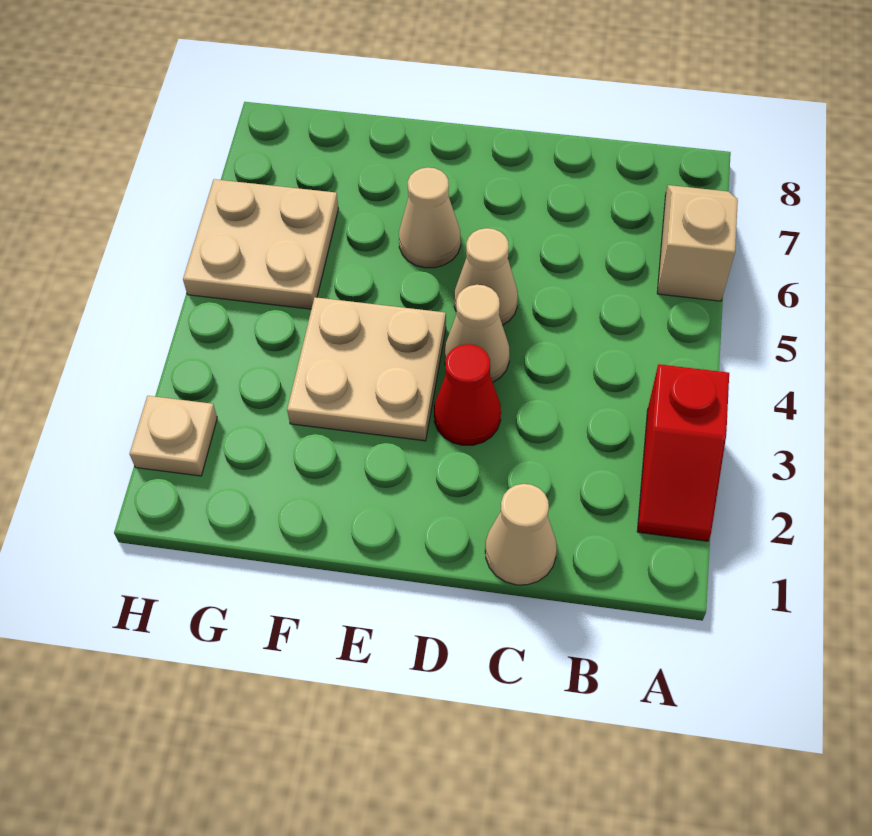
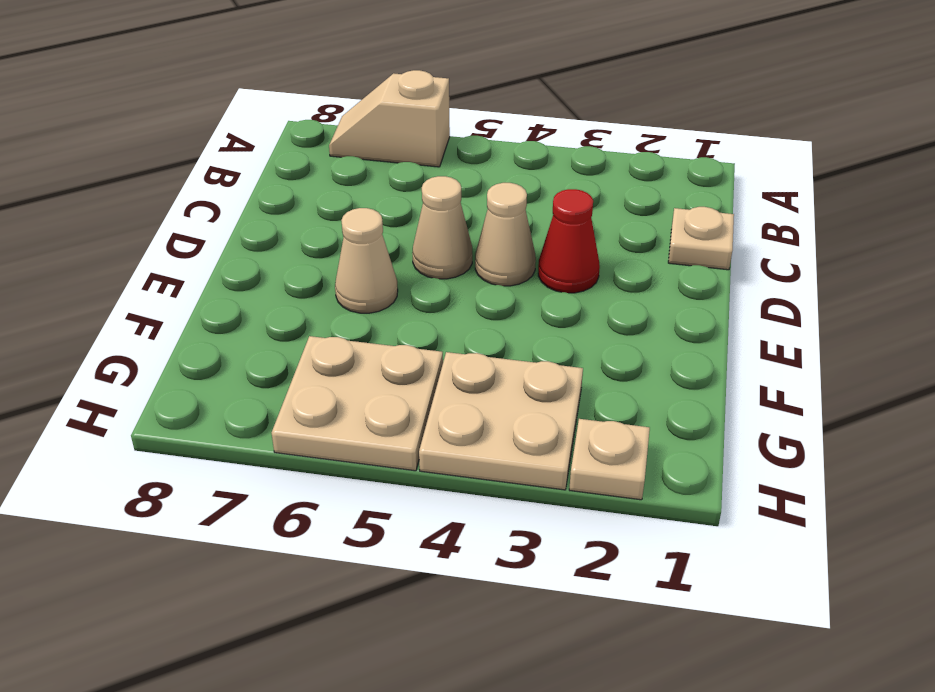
red slope A2:A3 level 1 top 3 -> none
tan cone C1 level 1 -> tan plate C1 level 1
tan plate E3:F4 level 1 -> tan plate G3:H4 level 1

